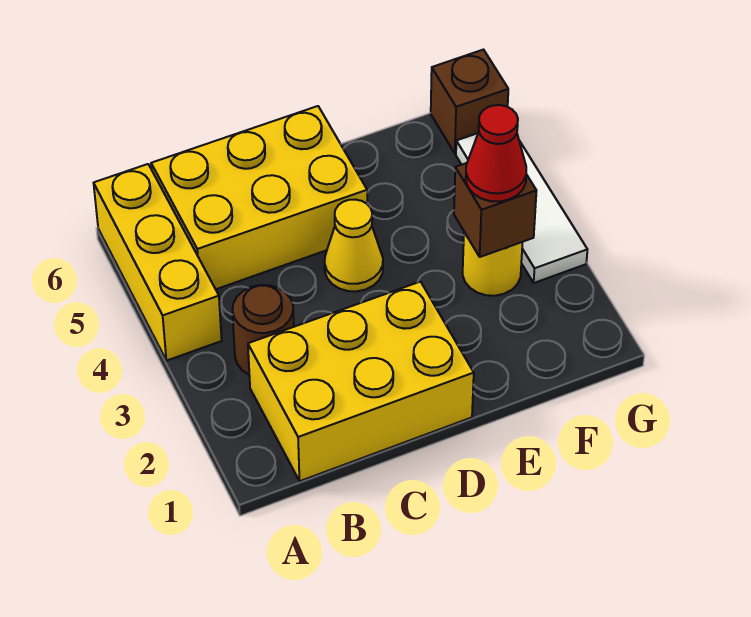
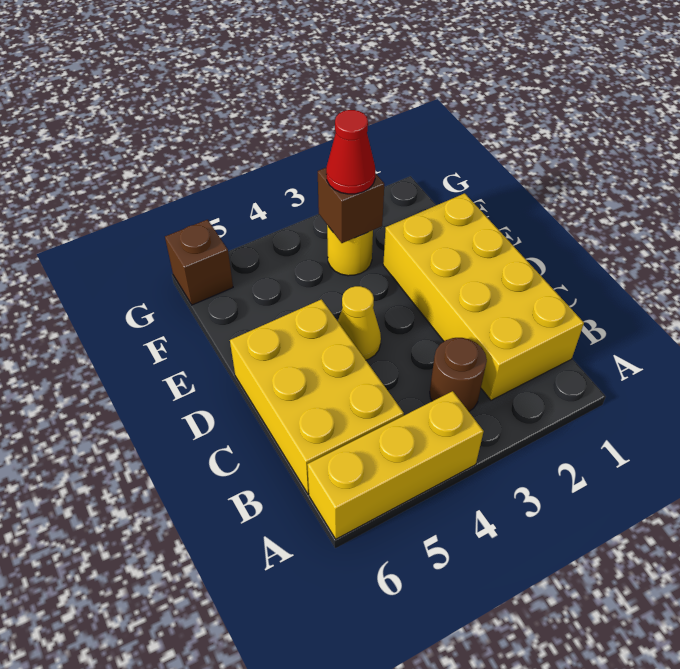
yellow brick B1:D2 level 1 -> yellow brick B1:E2 level 1
white tile G3:G5 level 1 -> none

